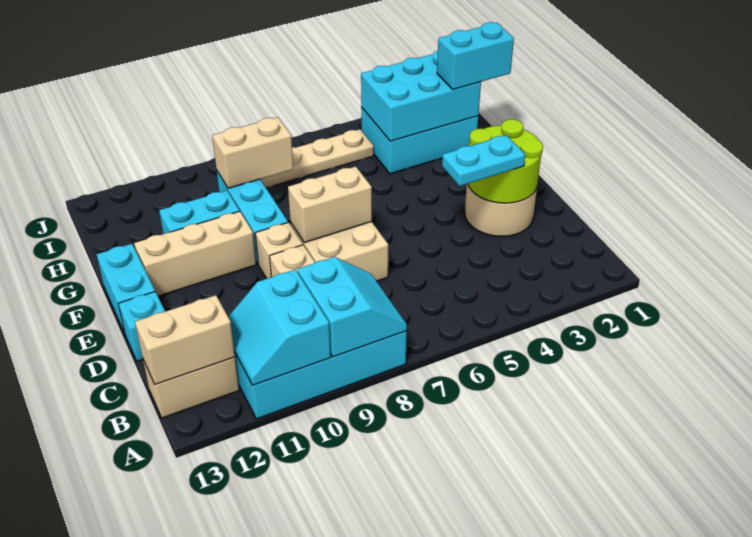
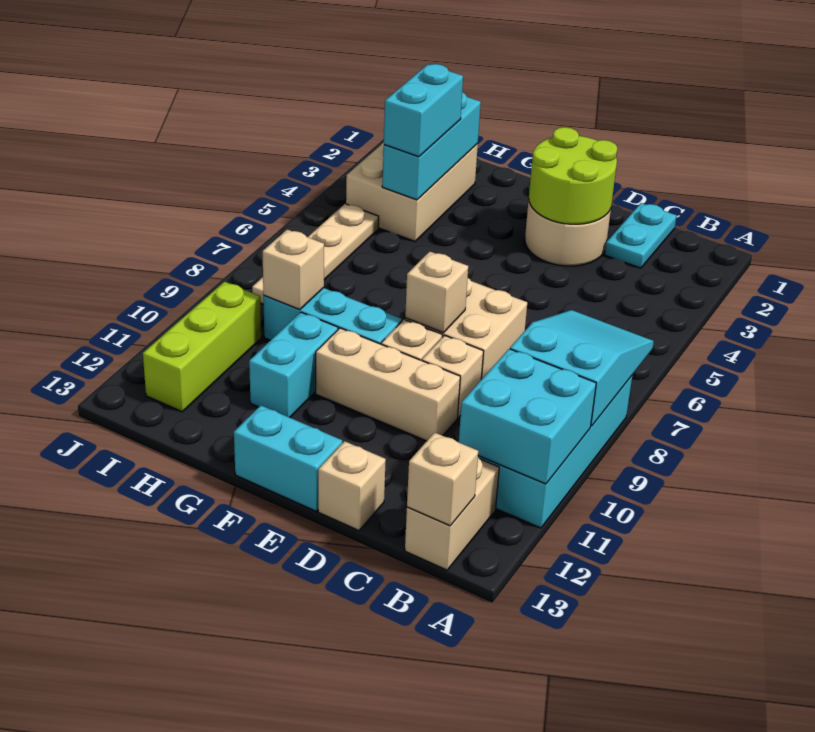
cyan slope A8:B9 level 2 top 9 -> cyan slope A7:B9 level 2 top 9
cyan slope A10:B11 level 2 top 10 -> cyan brick A10:B11 level 2
tan brick B12:B13 level 2 -> tan brick B13 level 2
cyan plate D3:D4 level 3 -> cyan plate C1:C2 level 1
cyan brick D13 level 1 -> tan brick D13 level 1
tan brick E7:E8 level 2 -> tan brick E8 level 2
tan brick F10:F12 level 1 -> tan brick D10:F10 level 1
cyan brick H1:H2 level 3 -> cyan brick H3:H4 level 3
cyan brick H2:I4 level 1 -> tan brick H2:I4 level 1
cyan brick H2:I4 level 2 -> cyan brick H2:H4 level 2
tan brick H8:H9 level 2 -> tan brick H9 level 2
none -> lime brick I10:I12 level 1

